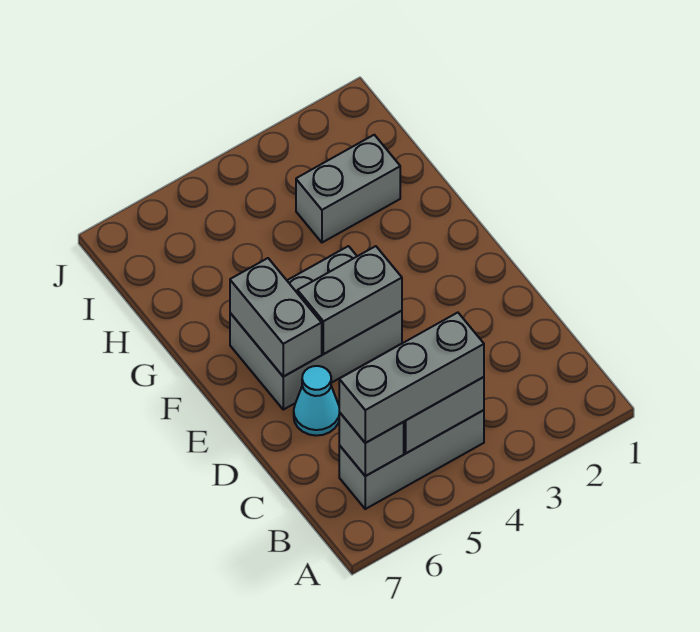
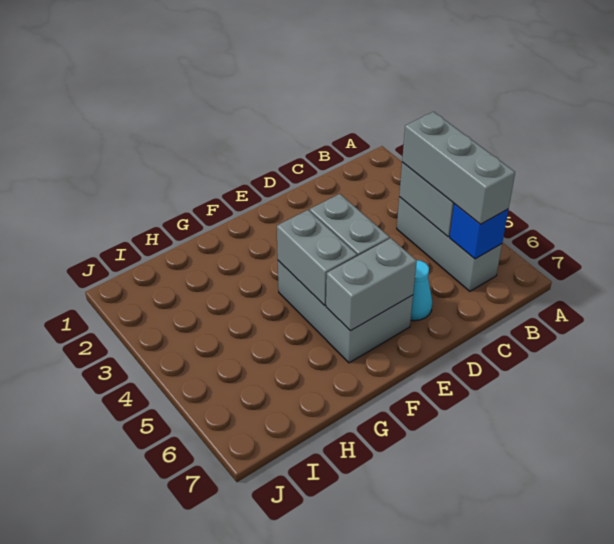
grey brick B6 level 2 -> blue brick B6 level 2
grey brick H2:H3 level 1 -> grey brick F4:F5 level 2

